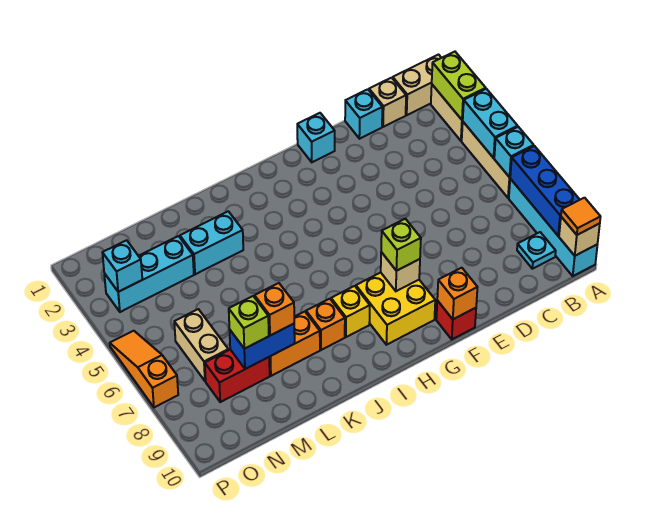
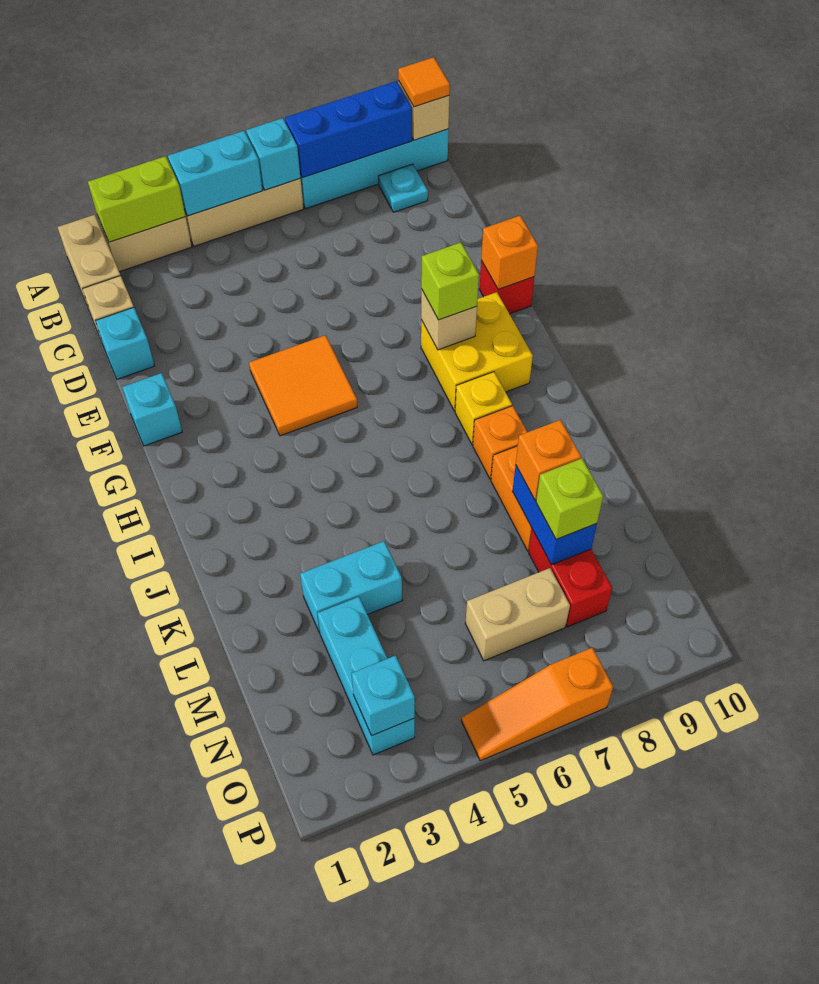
none -> orange tile F4:G5 level 1
cyan brick K3:L3 level 1 -> cyan brick L3:L4 level 1

